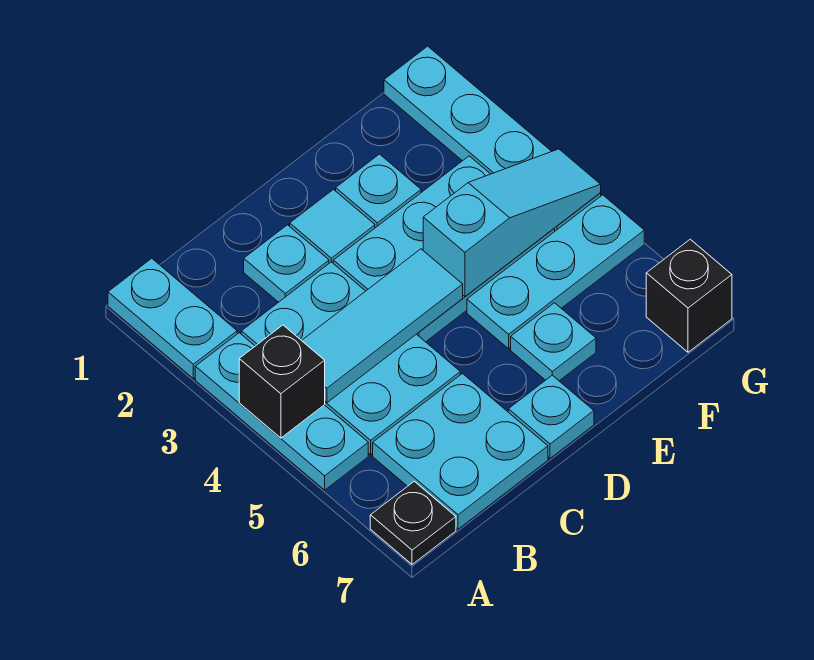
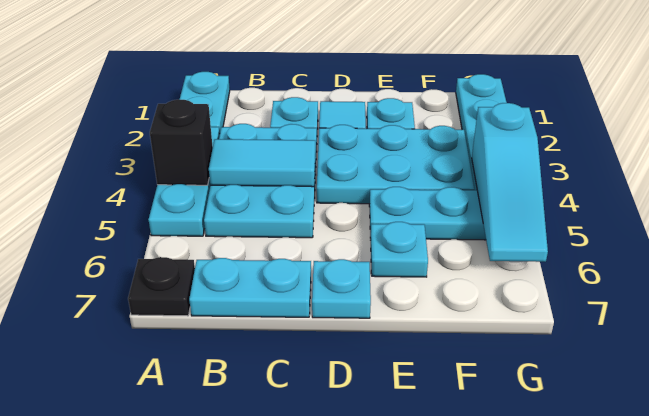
cyan tile B4:D4 level 2 -> cyan tile B4:C4 level 2
cyan plate B6:C7 level 1 -> cyan plate B7:C7 level 1
cyan slope E4:G4 level 2 top E -> cyan slope G4:G6 level 2 top 4
black brick G7 level 1 -> none

